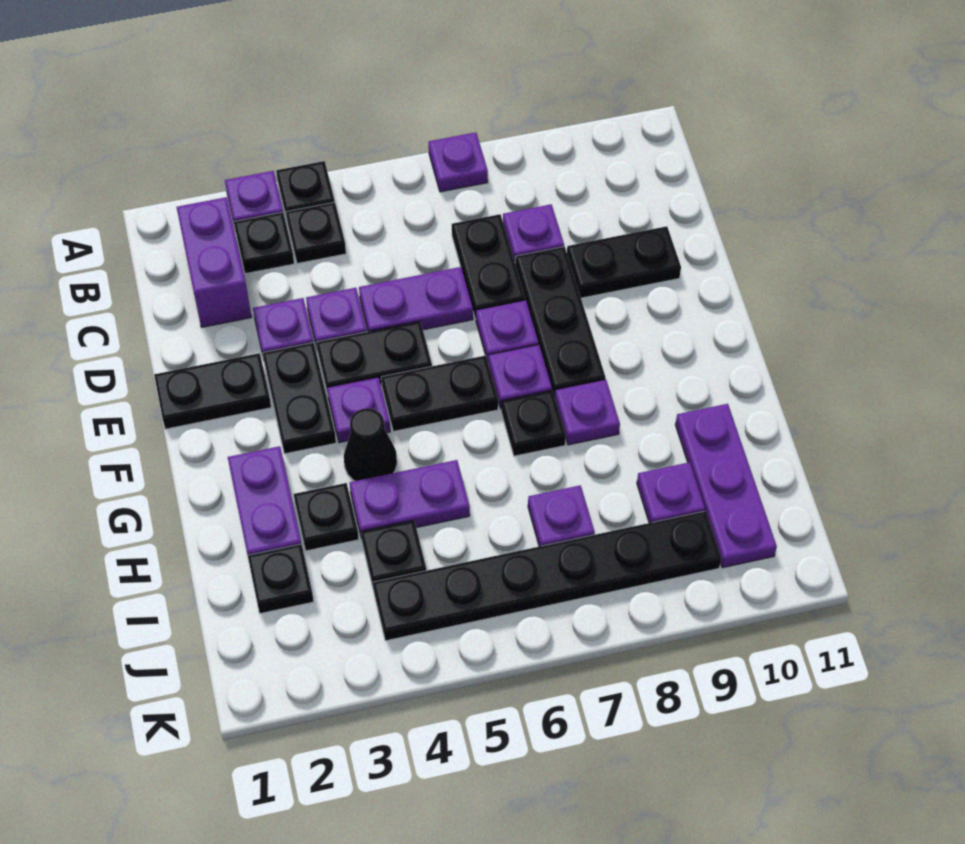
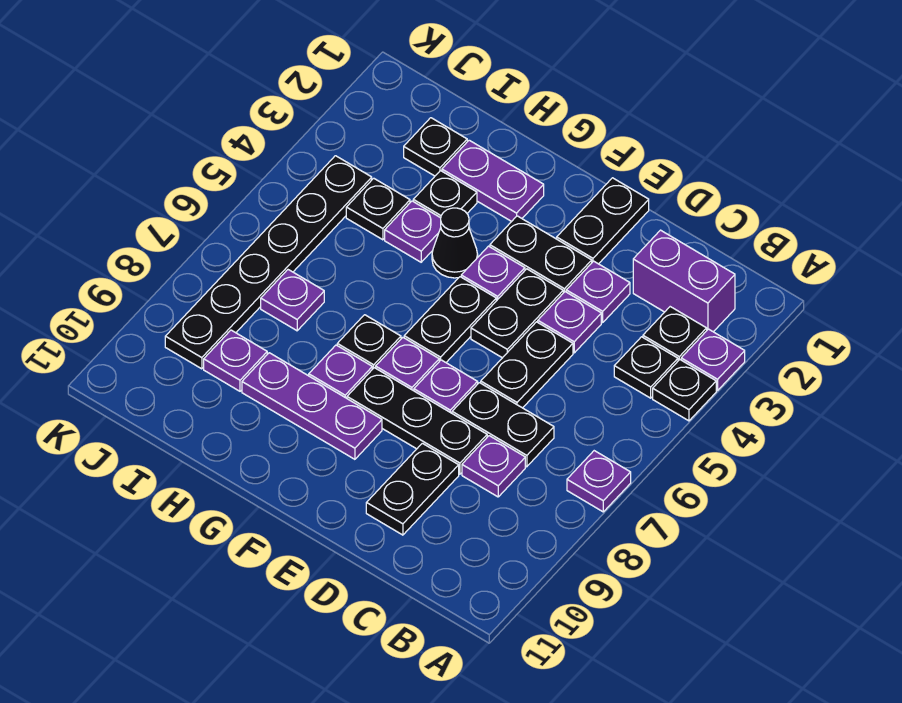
purple plate D5:D6 level 1 -> black plate D5:D6 level 1
purple plate H4:H5 level 1 -> purple plate H4 level 1
purple plate H10:J10 level 1 -> purple plate F9:H9 level 1

